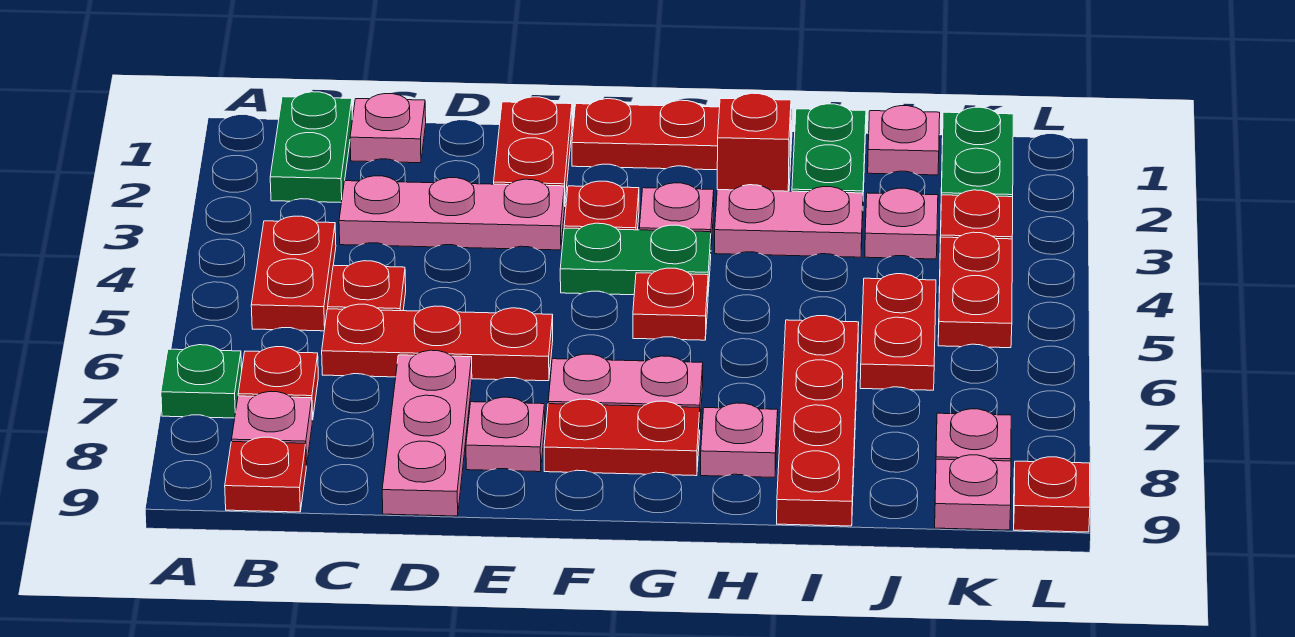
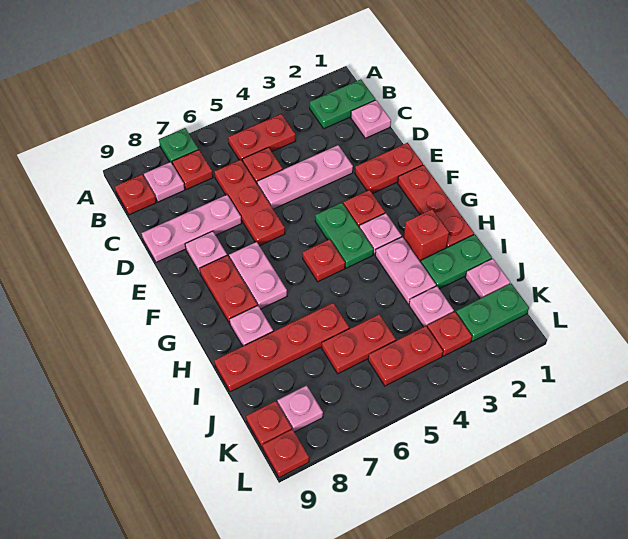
pink plate C3:E3 level 1 -> pink plate D3:D5 level 1
pink plate K9 level 1 -> red plate K9 level 1

